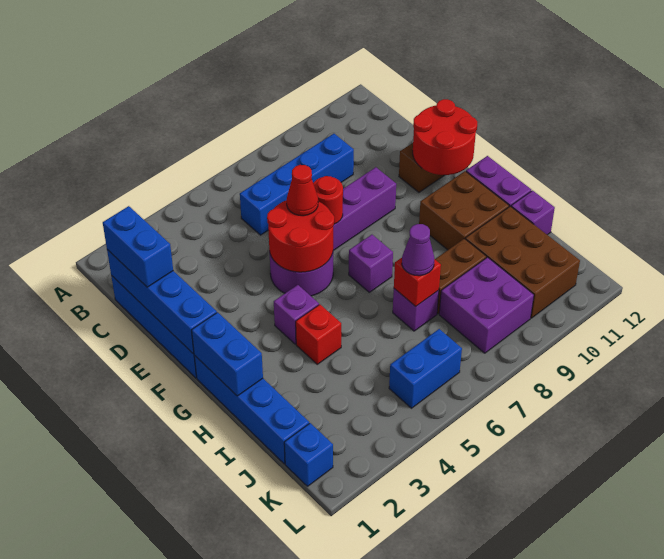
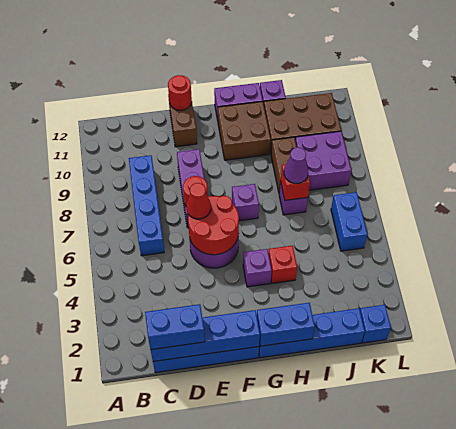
red round brick E11:F12 level 2 -> red round brick E12 level 2

